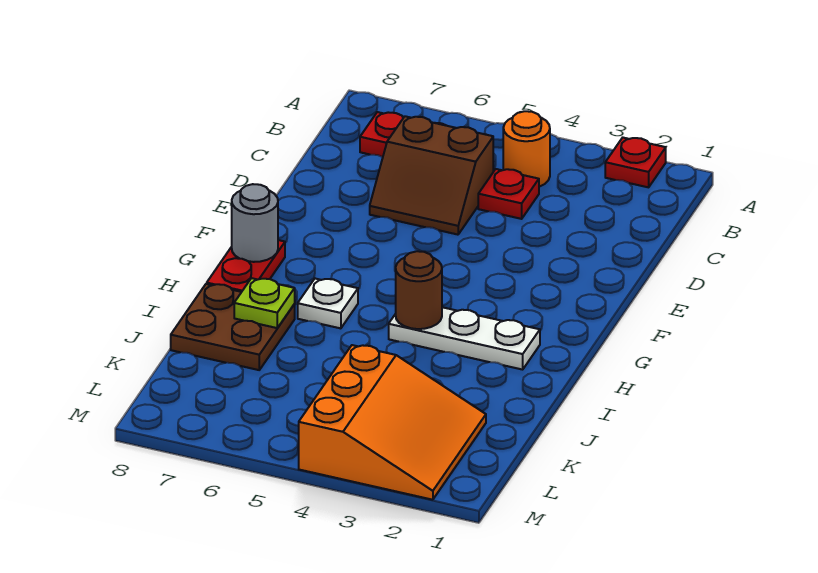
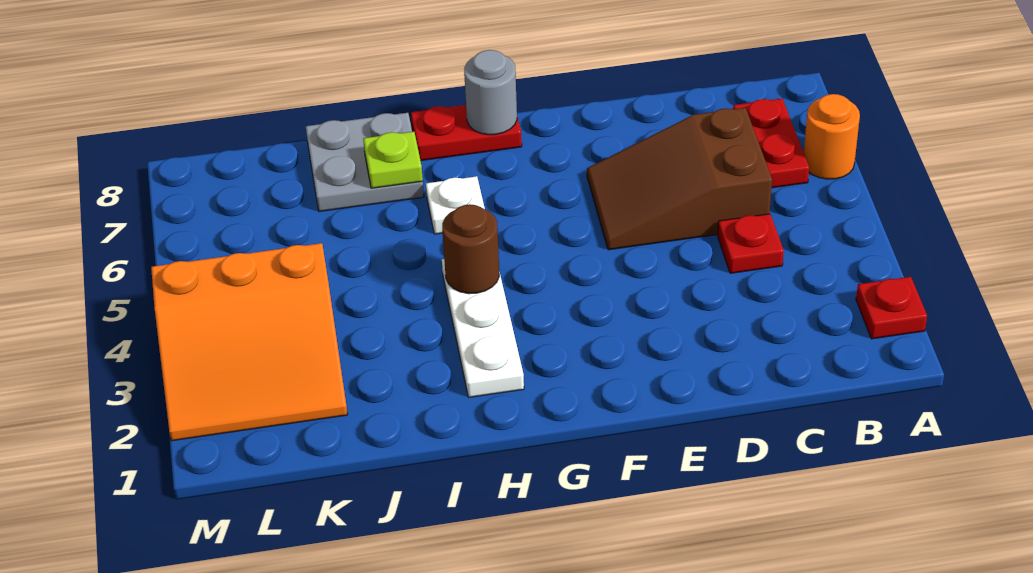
orange round brick B4 level 1 -> orange round brick A6 level 1
brown slope C5:D6 level 1 top C -> brown slope C5:E6 level 1 top C
brown plate I7:J8 level 1 -> grey plate I7:J8 level 1

